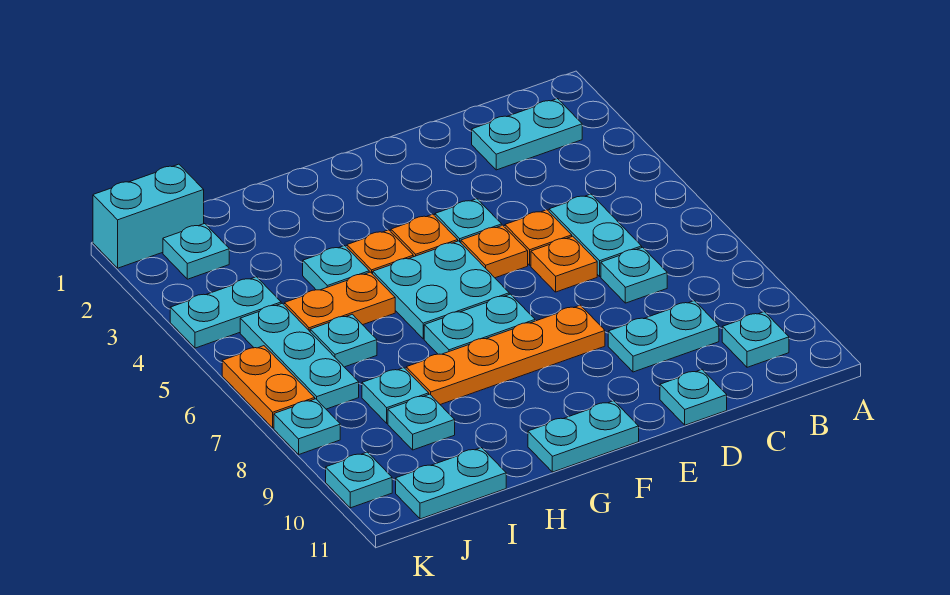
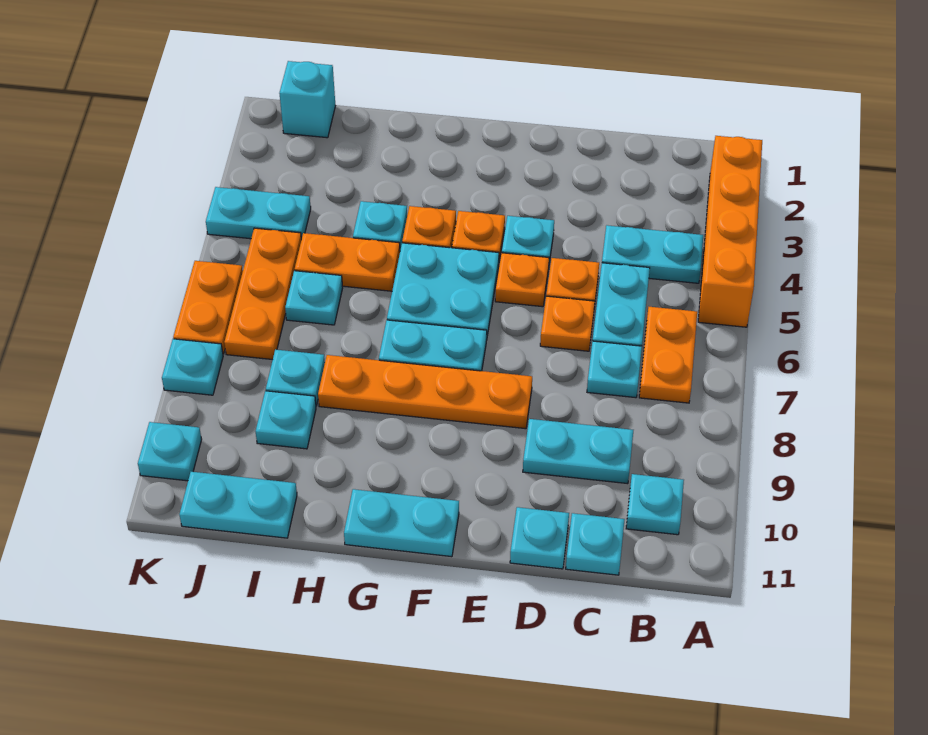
none -> orange brick A2:A5 level 1
cyan plate B2:C2 level 1 -> cyan plate B4:C4 level 1
none -> orange plate B6:B7 level 1
cyan brick J1:K1 level 1 -> cyan brick J1 level 1
cyan plate J2 level 1 -> cyan plate C11 level 1
cyan plate J5:J7 level 1 -> orange plate J5:J7 level 1

